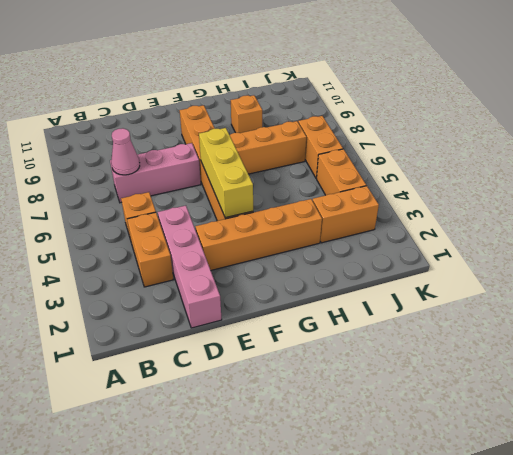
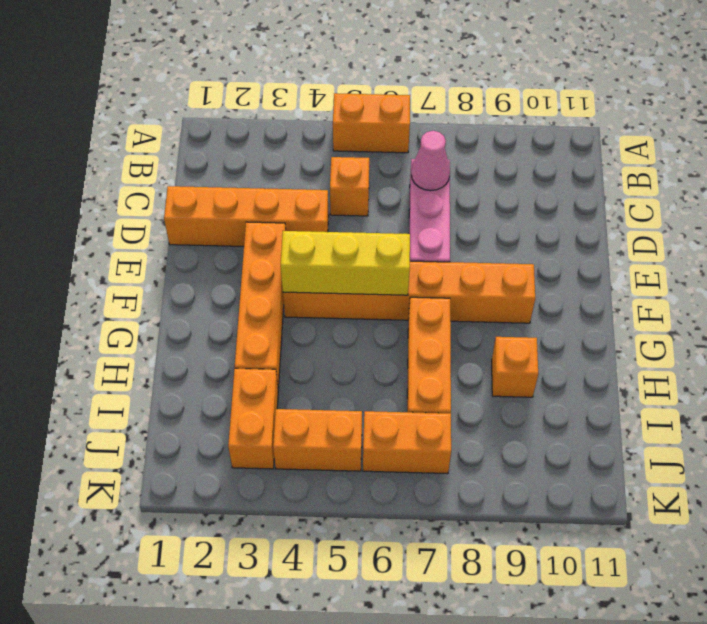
orange brick C3:C4 level 1 -> orange brick A5:A6 level 1
pink brick D1:D4 level 1 -> orange brick D1:D4 level 1

